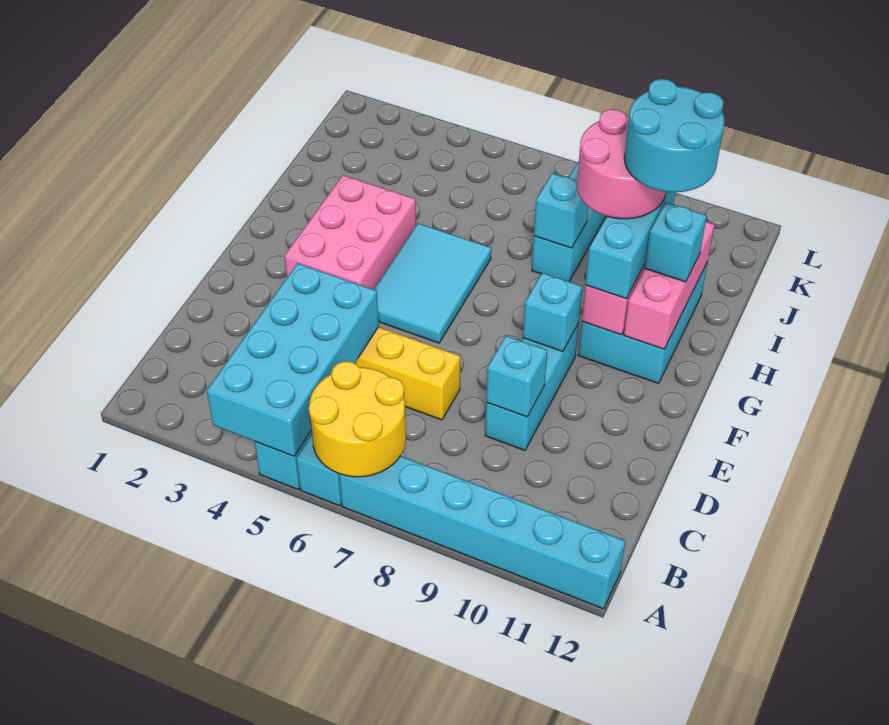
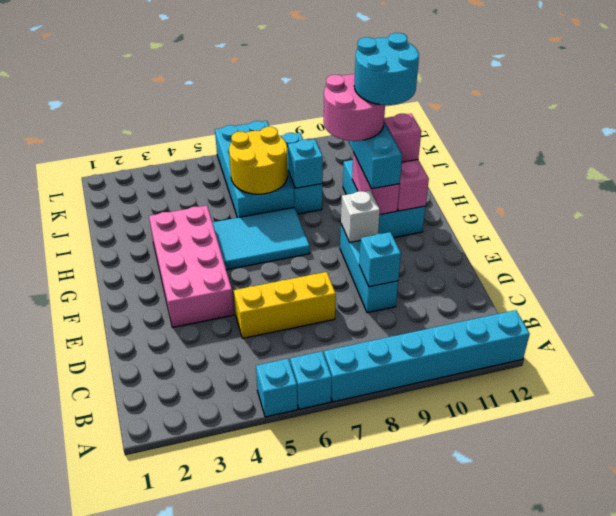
cyan brick A4:D5 level 2 -> cyan brick I6:L7 level 1
yellow round brick A6:B7 level 2 -> yellow round brick I6:J7 level 2
pink brick F3:H4 level 1 -> pink brick E3:H4 level 1
cyan tile F5:H6 level 1 -> cyan tile G5:H7 level 1
cyan brick F9 level 2 -> white brick F9 level 2
cyan brick H11 level 3 -> pink brick H11 level 3

